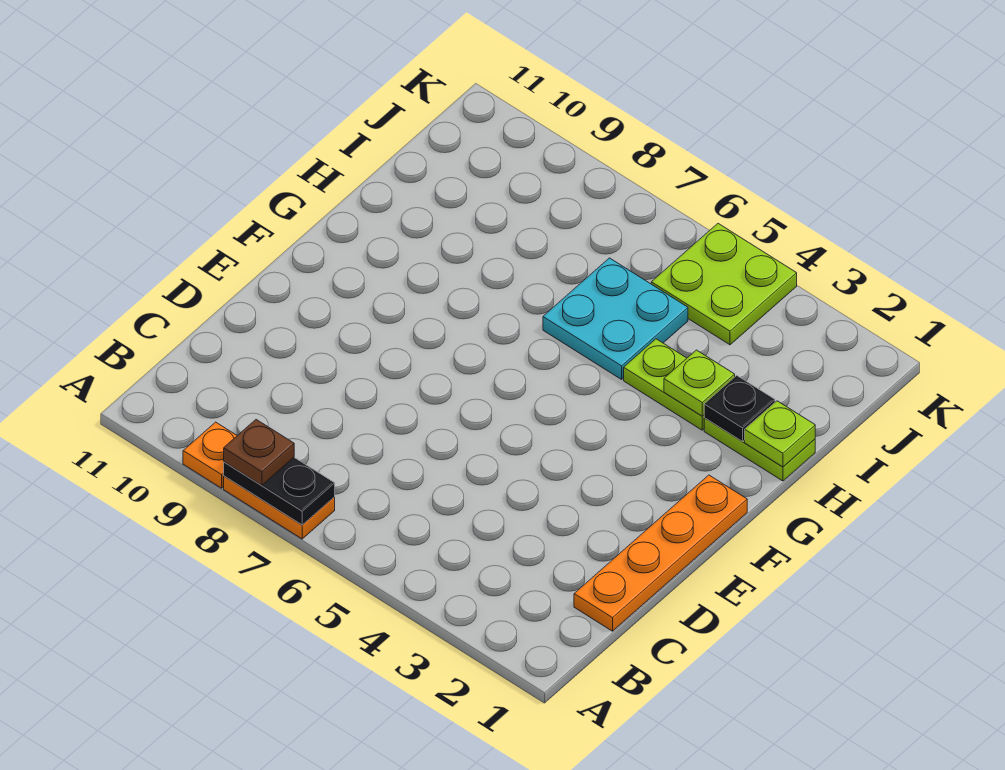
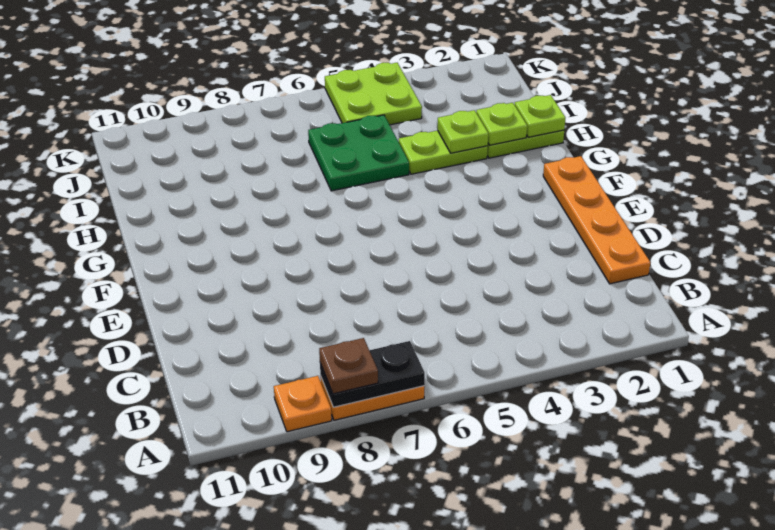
black plate H2 level 2 -> lime plate H2 level 2
cyan plate H5:I6 level 1 -> green plate H5:I6 level 1

